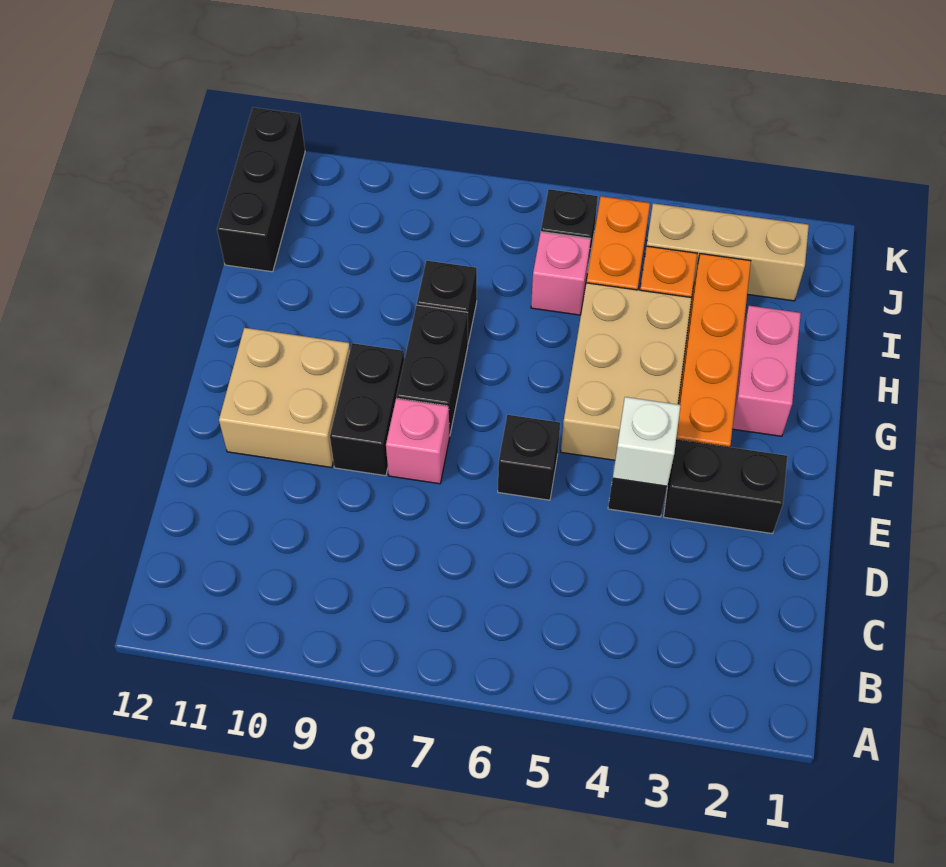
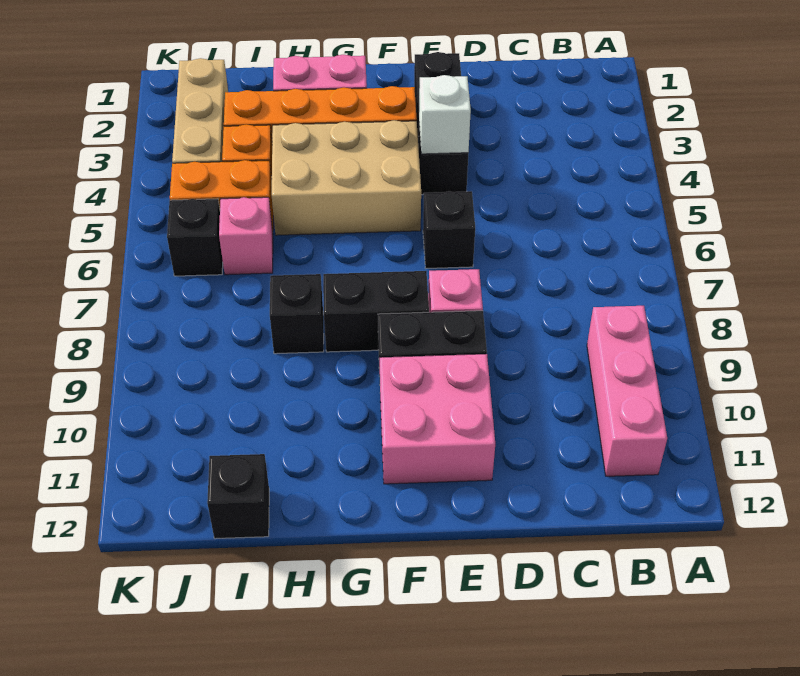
none -> pink brick B9:B11 level 1
tan brick E10:F11 level 1 -> pink brick E10:F11 level 1
black brick I12:K12 level 1 -> black brick I12 level 1

